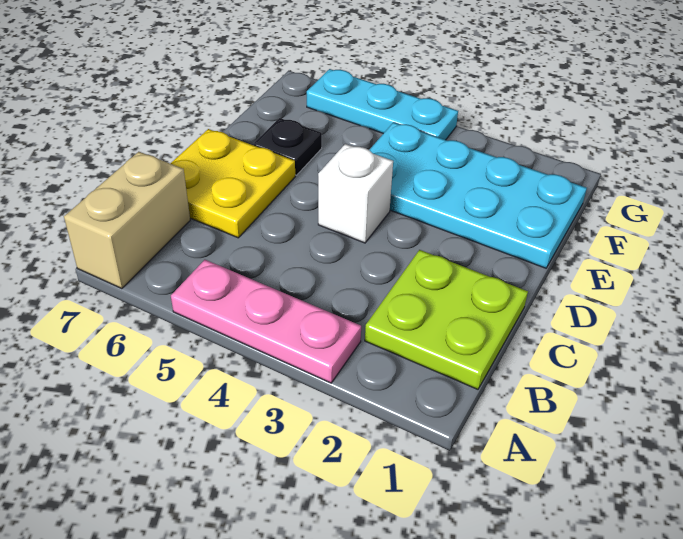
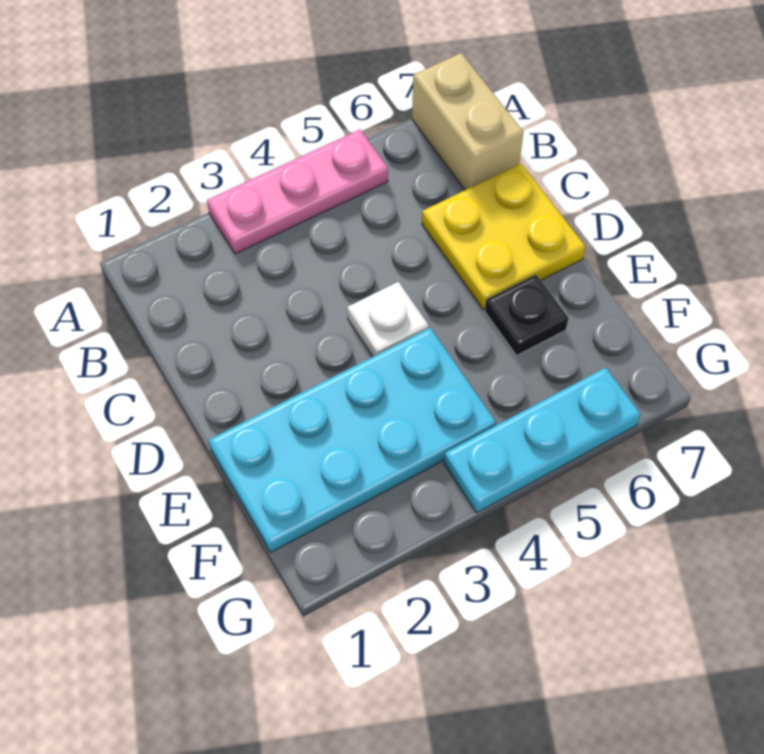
lime plate B1:C2 level 1 -> none
white brick D4 level 1 -> white plate D4 level 1

